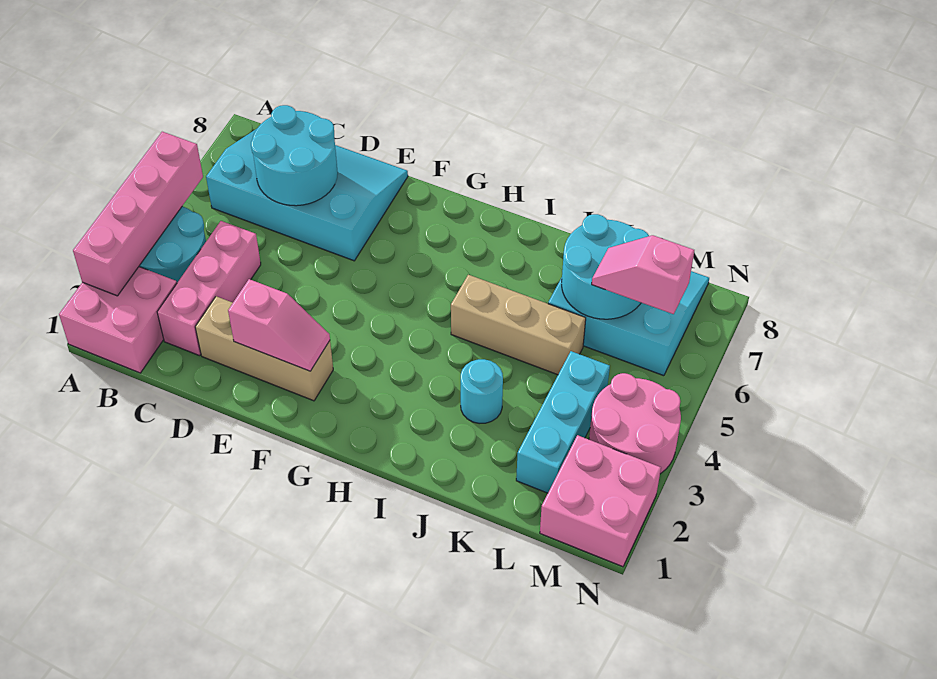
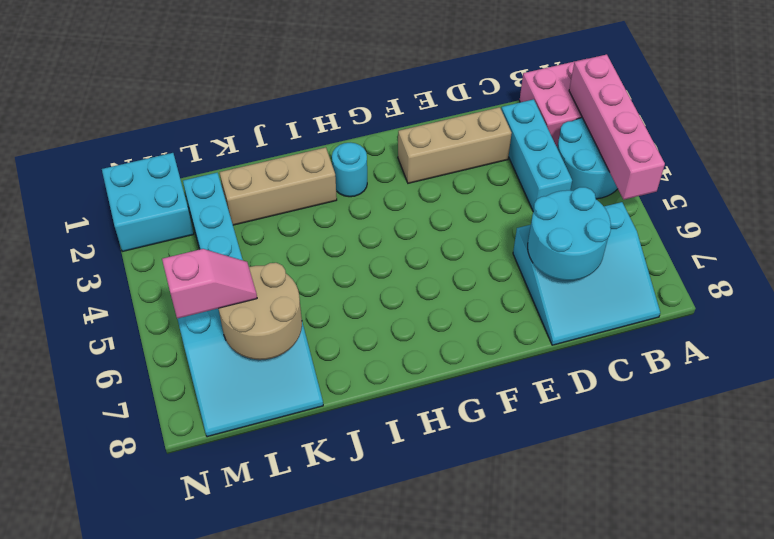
cyan slope B6:E8 level 1 top 6 -> cyan slope B6:D8 level 1 top 6
pink brick C2:C4 level 1 -> cyan brick C2:C4 level 1
pink slope E2:F2 level 2 top E -> none
tan brick I5:K5 level 1 -> tan brick I2:K2 level 1
cyan round brick J3 level 1 -> cyan round brick H2 level 1
cyan round brick K6:L7 level 2 -> tan round brick K6:L7 level 2
pink brick M1:N2 level 1 -> cyan brick M1:N2 level 1
pink round brick M3:N4 level 1 -> none

